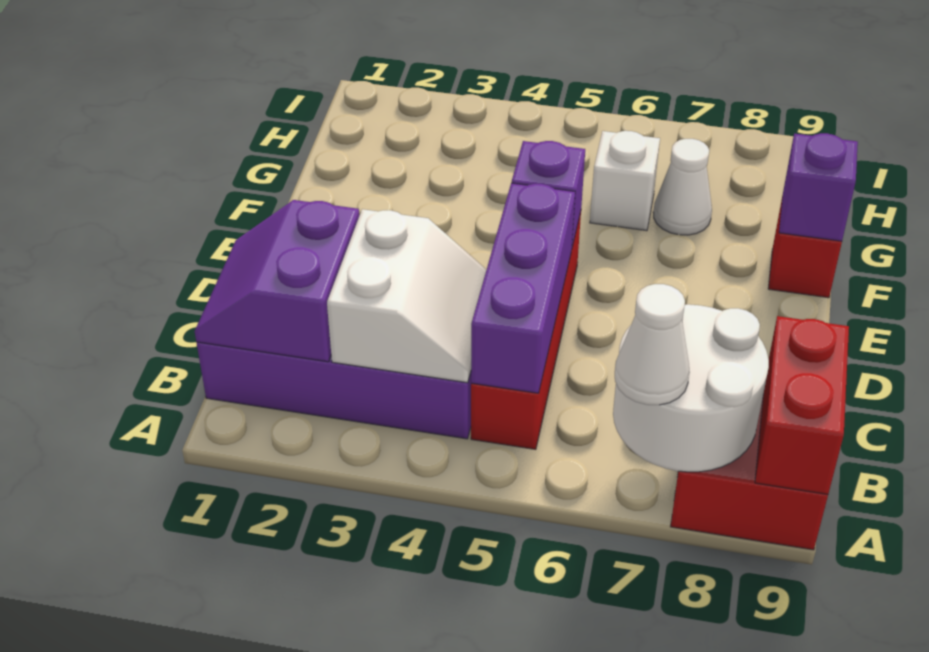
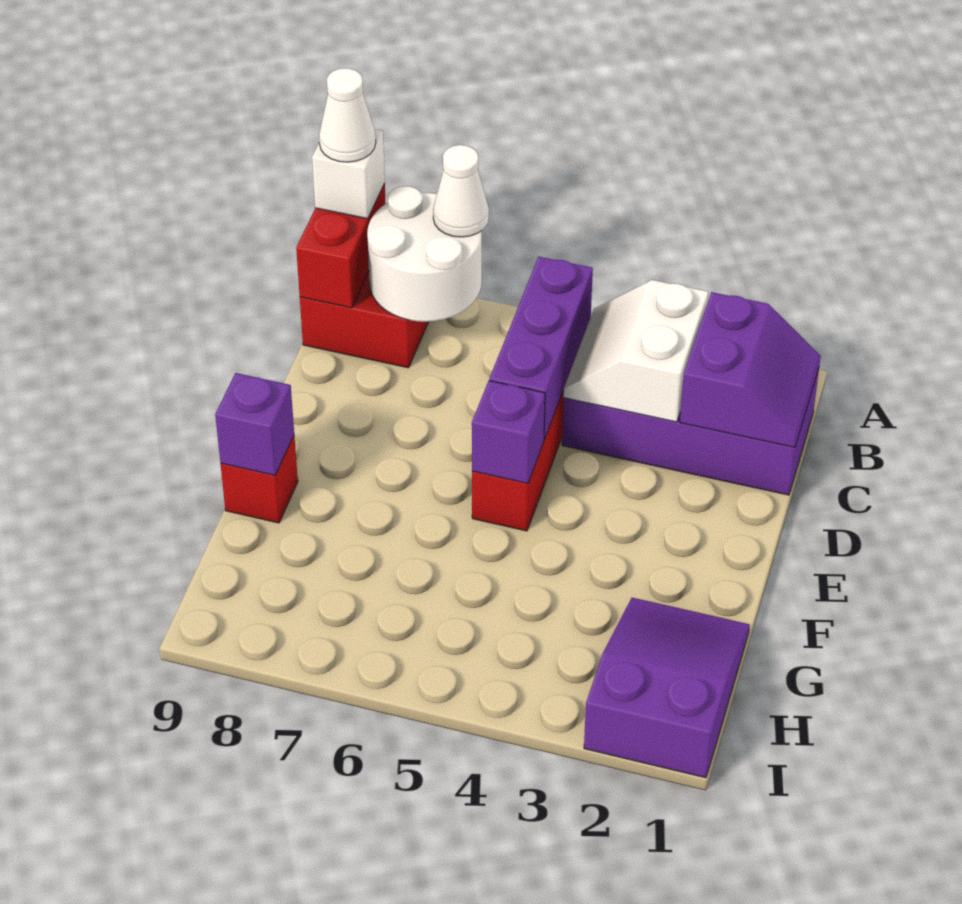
none -> purple slope G1:I2 level 1 top I
white brick G6 level 1 -> white brick A9 level 3
white cone G7 level 1 -> white cone A9 level 4

